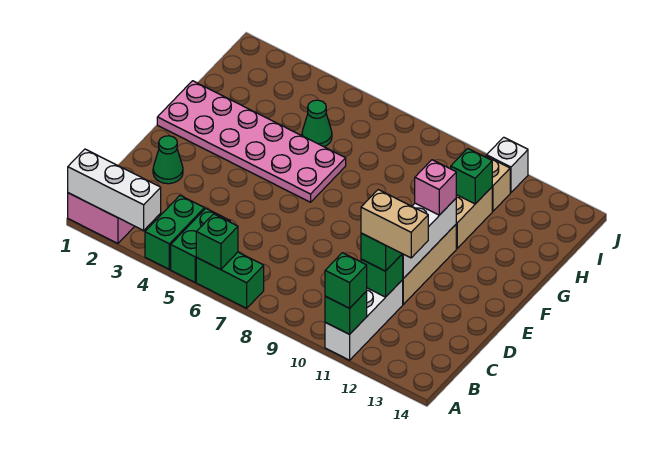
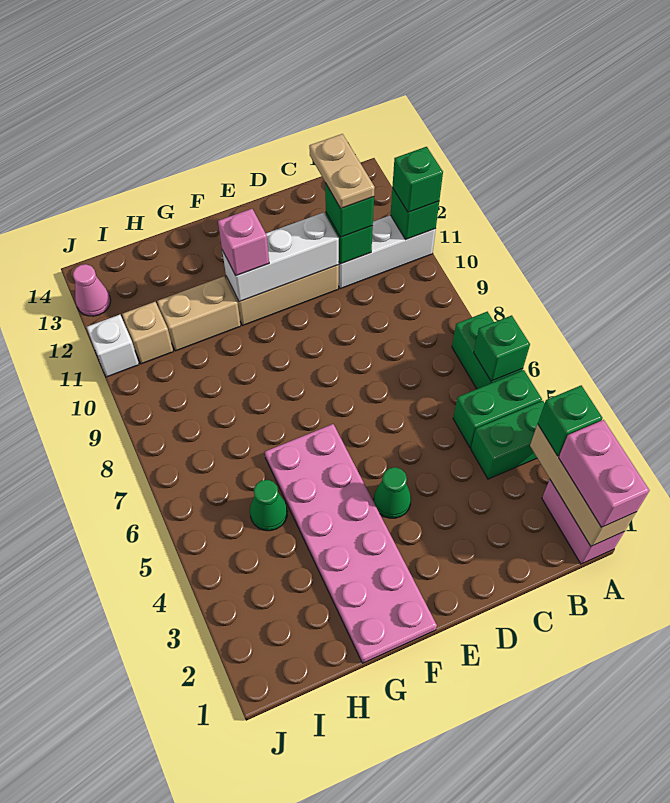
white brick A1:A3 level 2 -> tan brick A1:A3 level 2
none -> pink brick A1:A2 level 3
tan brick C11:C12 level 4 -> tan plate C11:C12 level 4
green cone D2 level 1 -> green cone E4 level 1
green brick H11 level 2 -> green brick A3 level 3
none -> pink cone J13 level 1

